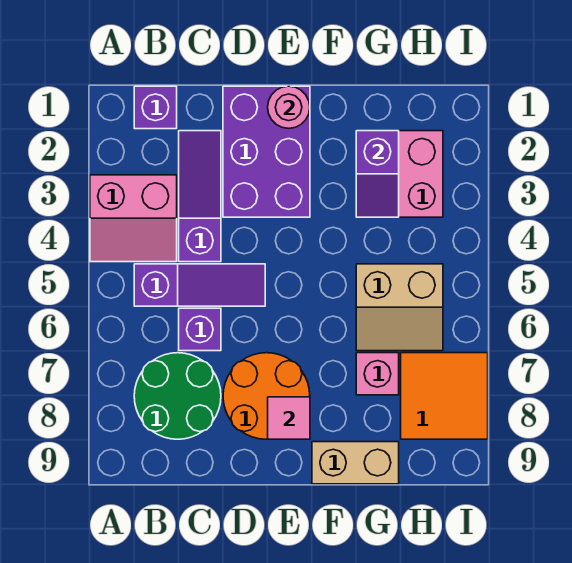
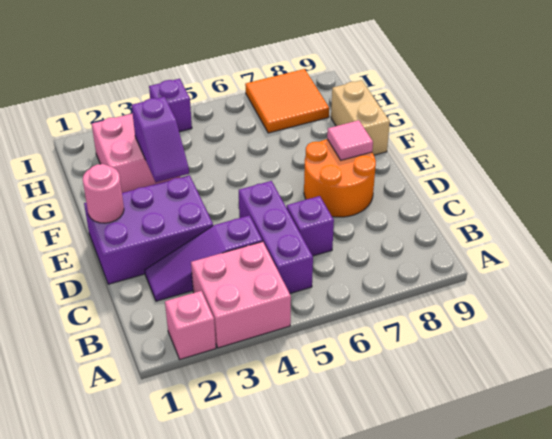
pink slope A3:B4 level 1 top 3 -> pink brick A3:B4 level 1
purple brick B1 level 1 -> purple brick I4 level 1
purple slope B5:D5 level 1 top B -> purple brick B5:D5 level 1
green round brick B7:C8 level 1 -> none
purple slope G2:G3 level 2 top 2 -> purple slope F3:G3 level 2 top G
tan slope G5:H6 level 1 top 5 -> none
pink brick G7 level 1 -> pink brick A2 level 1

